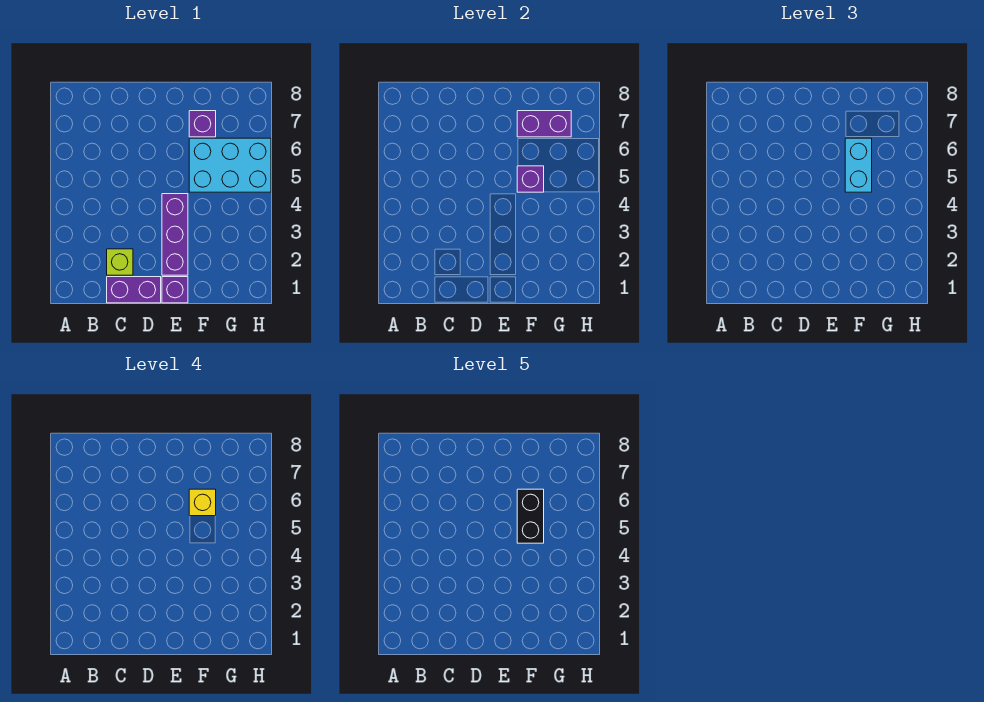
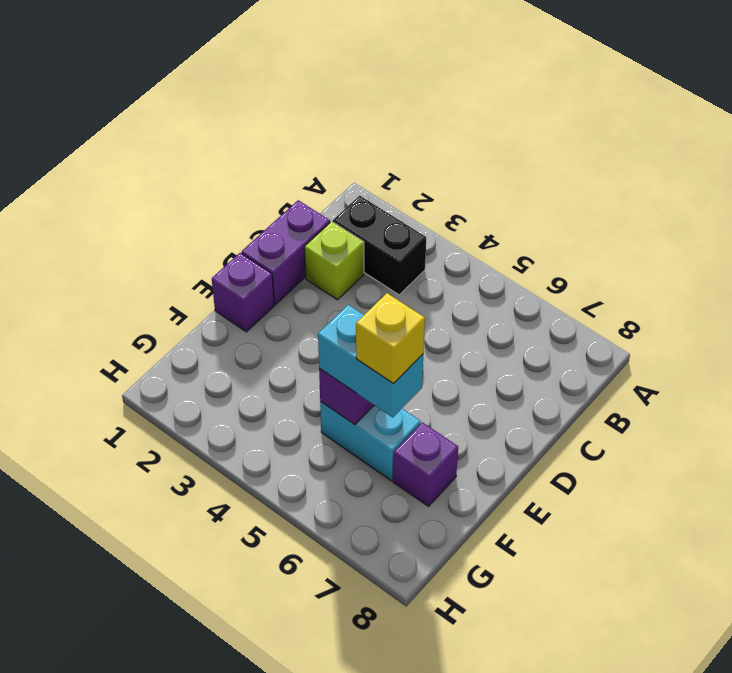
purple brick E2:E4 level 1 -> none
cyan brick F5:H6 level 1 -> cyan brick F5:F6 level 1
black brick F5:F6 level 5 -> black brick B2:B3 level 1
purple brick F7:G7 level 2 -> none

